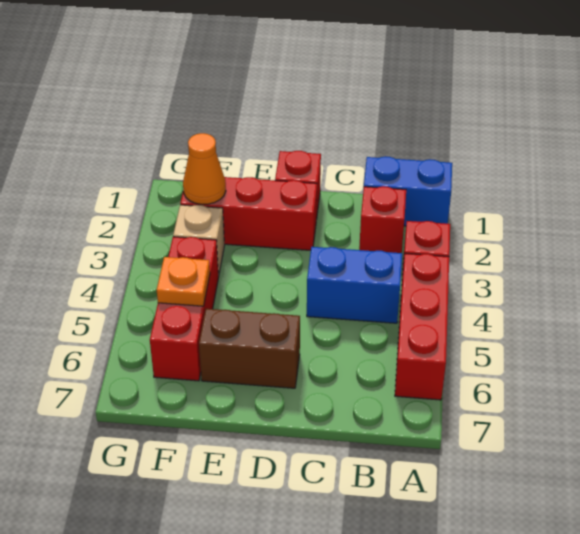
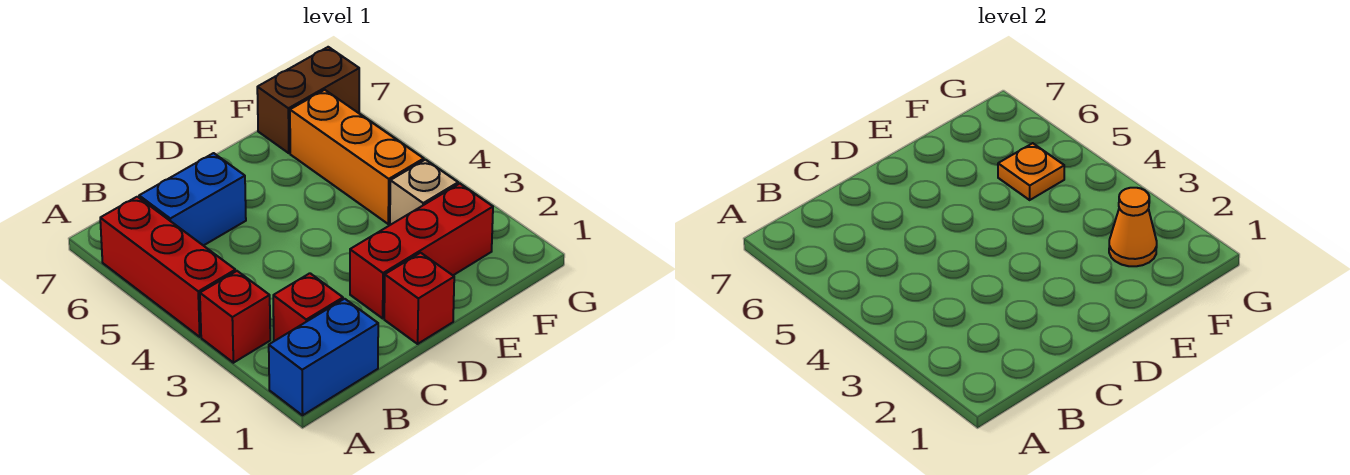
blue brick B4:C4 level 1 -> blue brick B6:C6 level 1
brown brick D6:E6 level 1 -> brown brick F7:G7 level 1
red brick F4:F6 level 1 -> orange brick F4:F6 level 1

